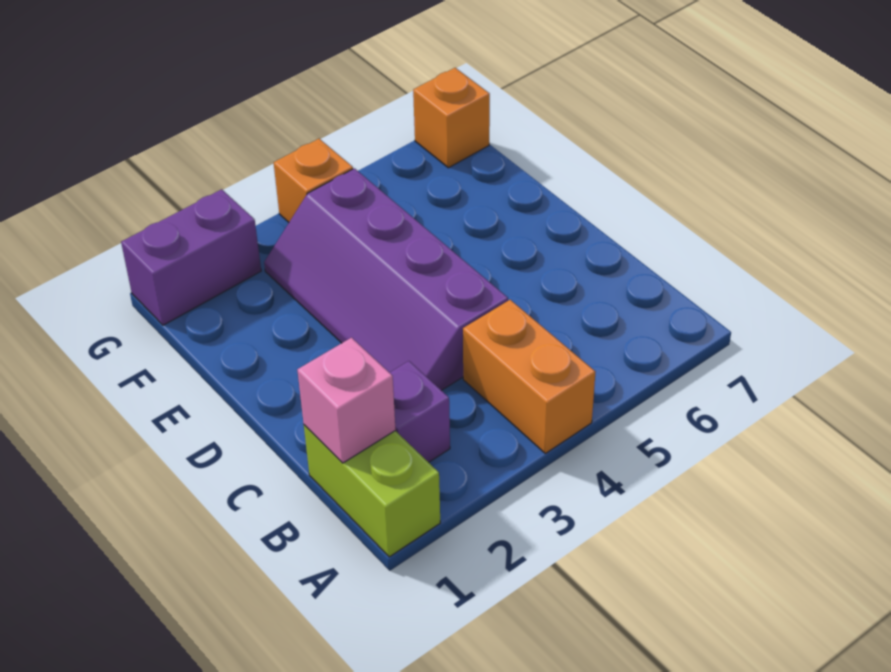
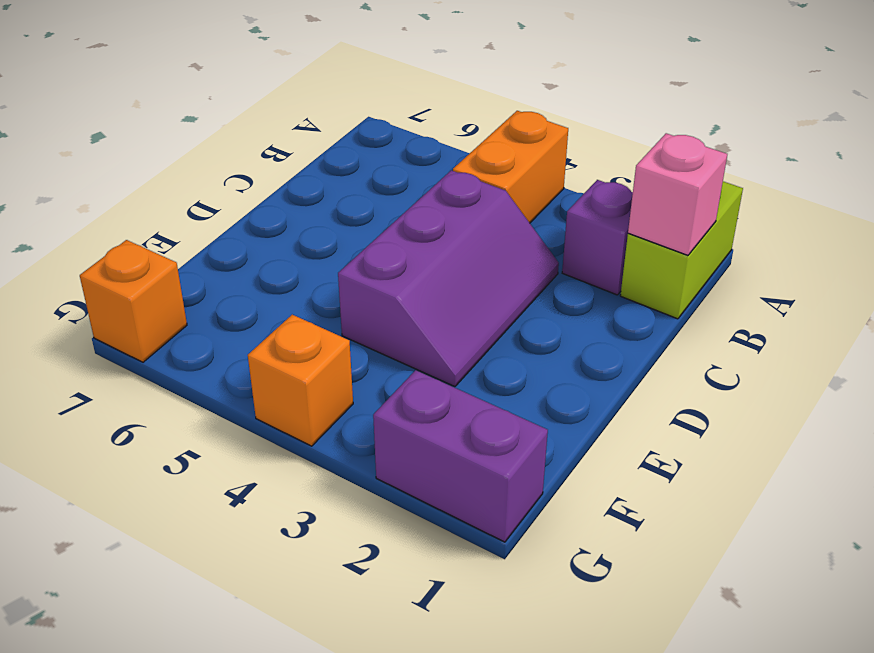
purple slope C3:F4 level 1 top 4 -> purple slope C3:E4 level 1 top 4

